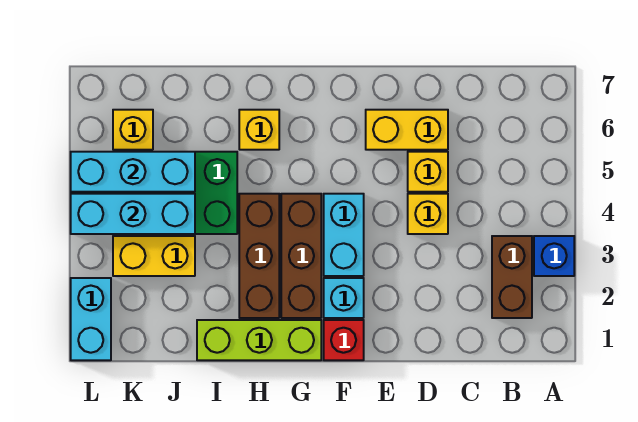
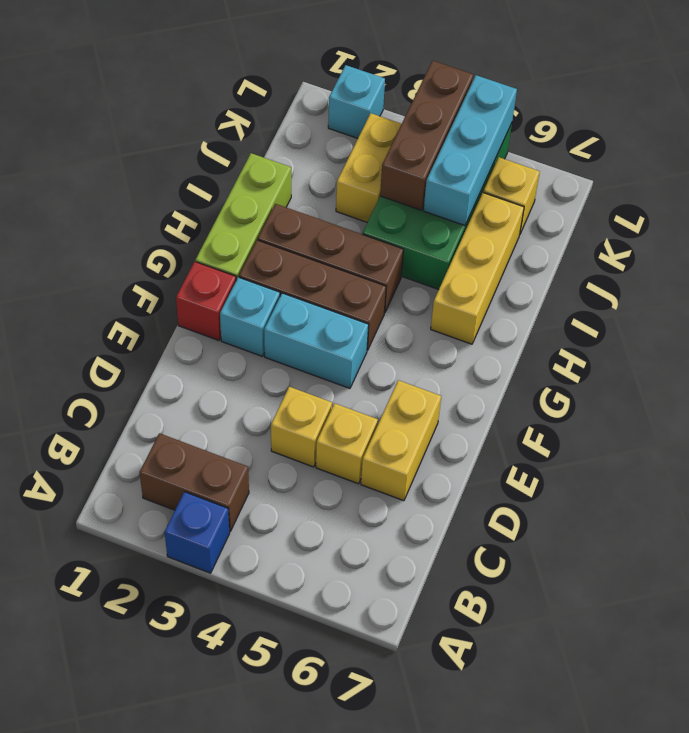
yellow brick H6 level 1 -> yellow brick H6:J6 level 1
cyan brick J4:L4 level 2 -> brown brick J4:L4 level 2
cyan brick L1:L2 level 1 -> cyan brick L2 level 1

